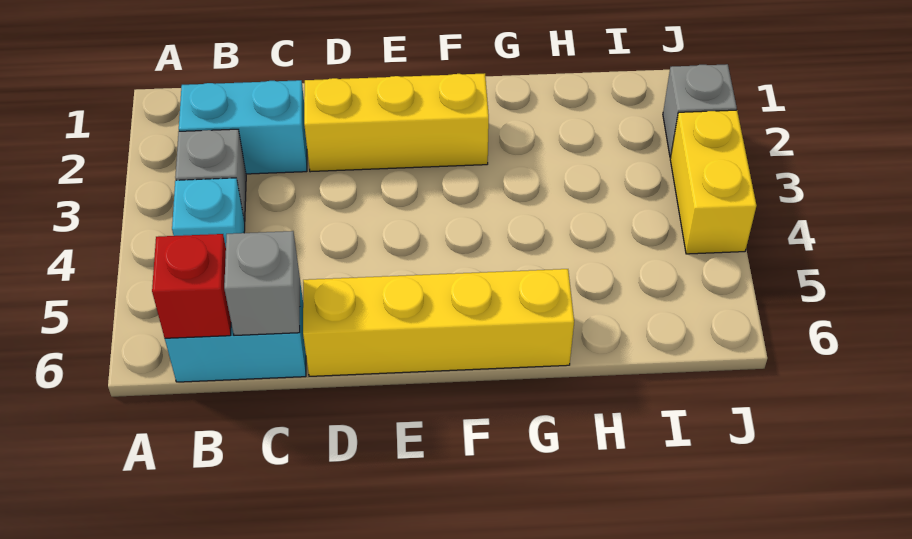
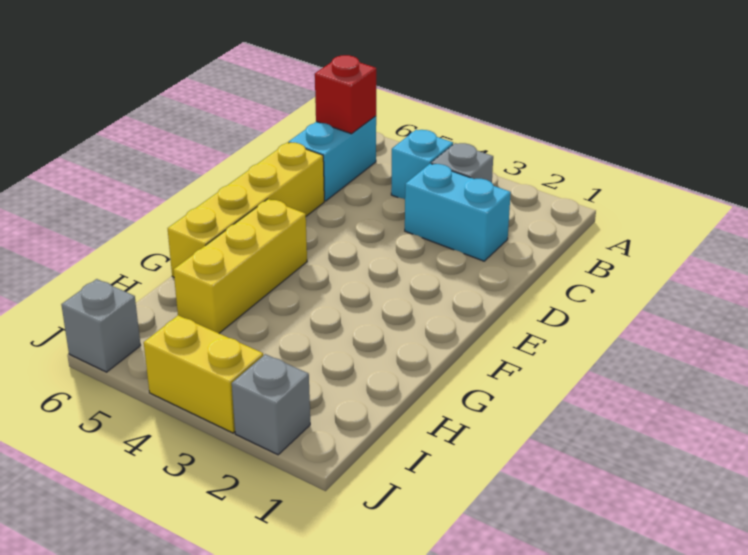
cyan brick B2:C2 level 1 -> cyan brick C2:C3 level 1
grey brick C6 level 2 -> grey brick J6 level 1
yellow brick D2:F2 level 1 -> yellow brick F5:H5 level 1

